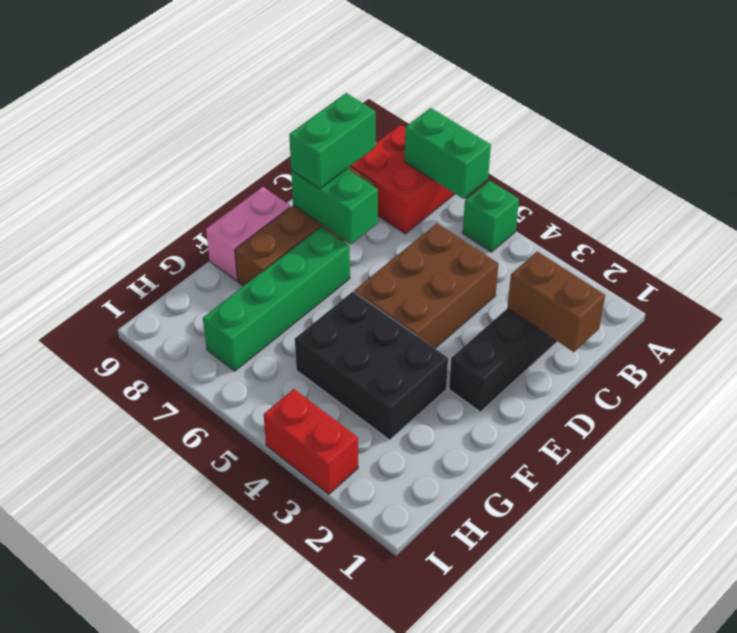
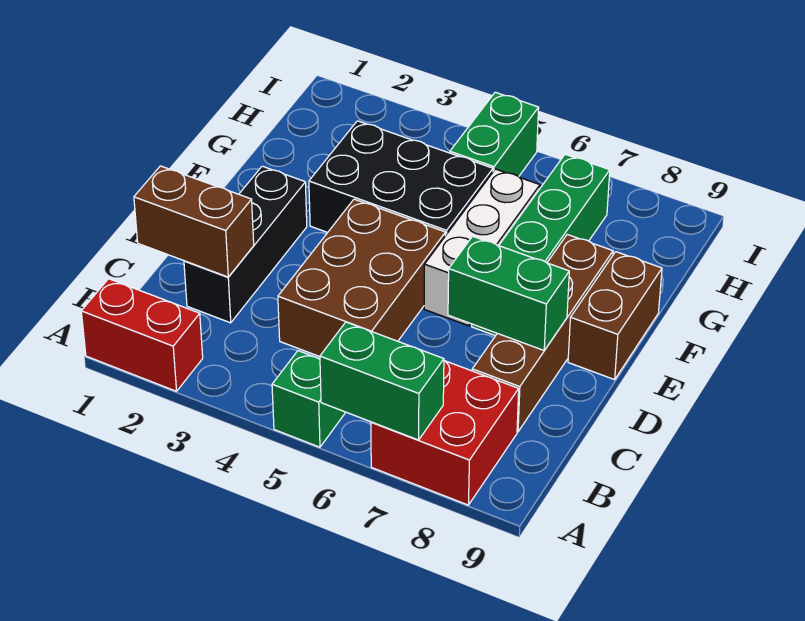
green brick C8:D8 level 3 -> green brick H5:I5 level 1
none -> white brick E6:G6 level 1
pink brick E9:F9 level 1 -> brown brick E9:F9 level 1
red brick I3:I4 level 1 -> red brick A1:A2 level 1

